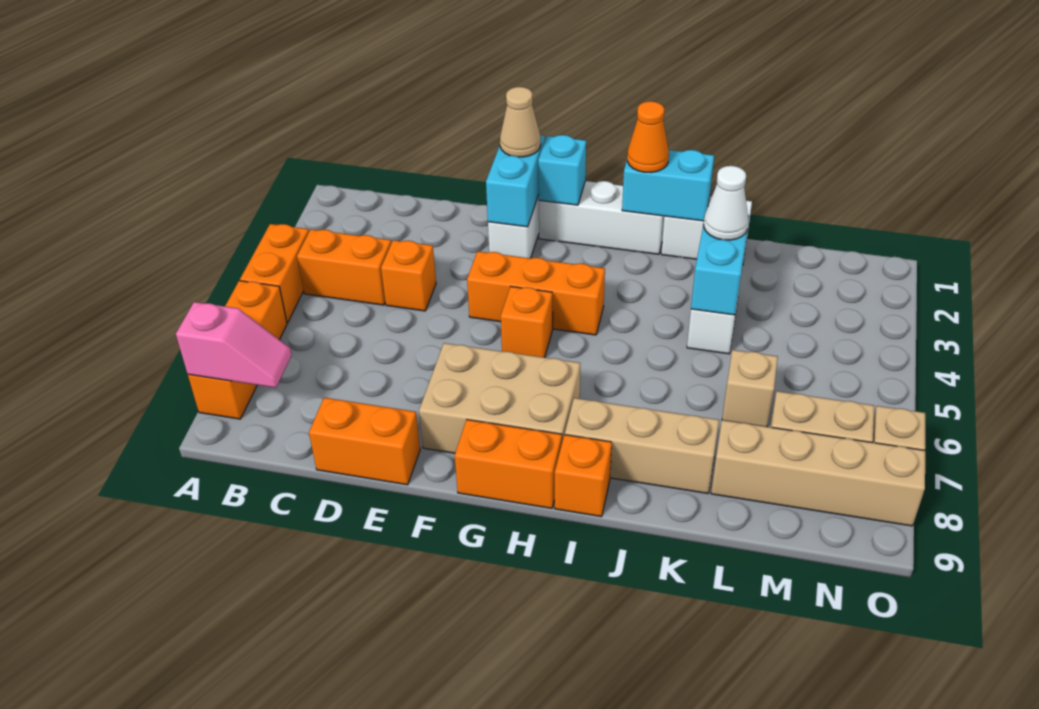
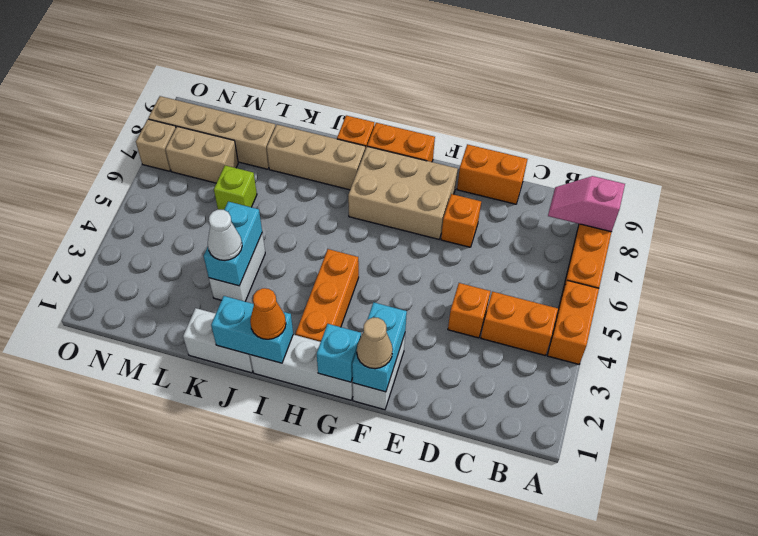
orange brick F4:H4 level 1 -> orange brick H2:H4 level 1
orange brick G5 level 1 -> orange brick E7 level 1
tan brick L6 level 1 -> lime brick L6 level 1

